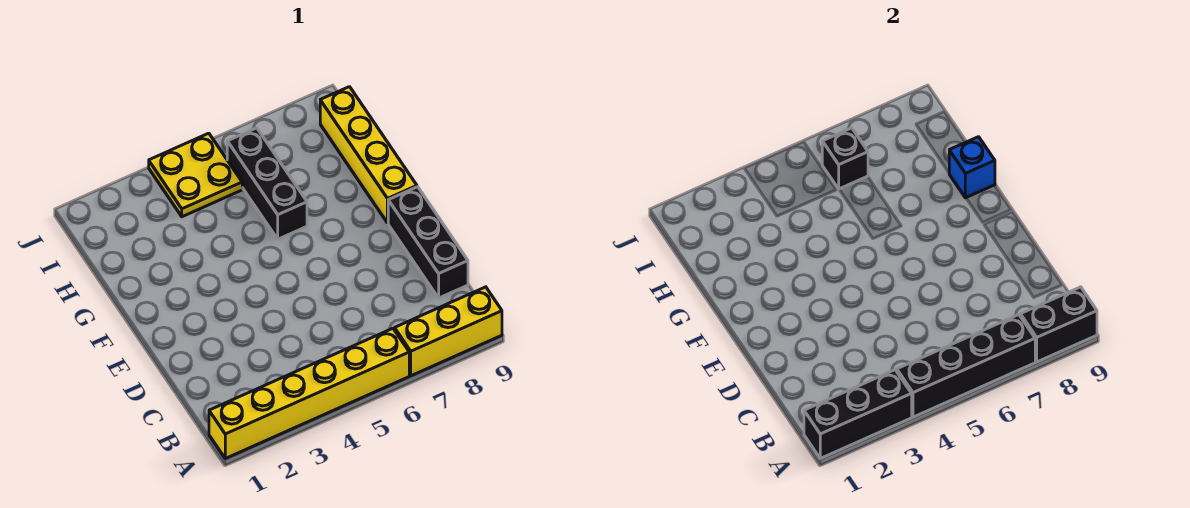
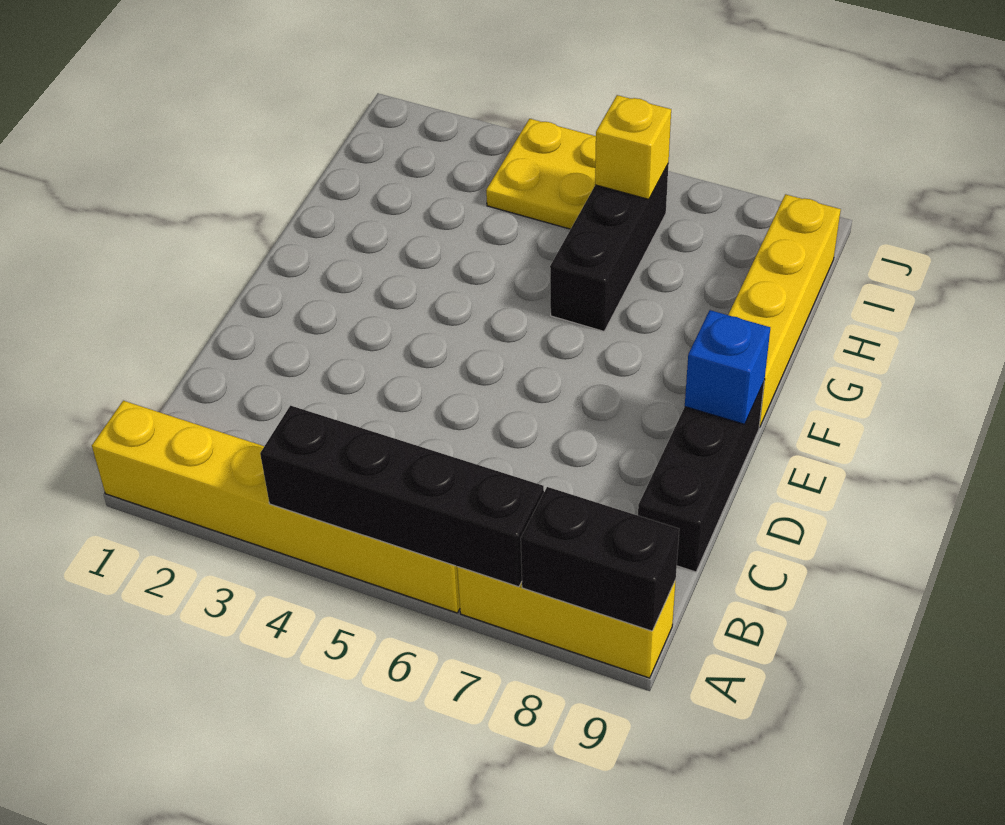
black brick A1:A3 level 2 -> none
blue brick G9 level 2 -> blue brick E9 level 2
black brick I6 level 2 -> yellow brick I6 level 2

